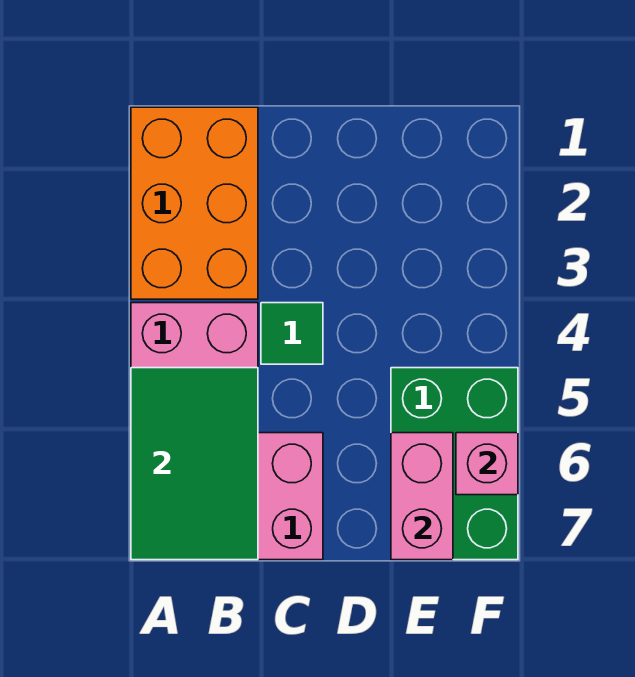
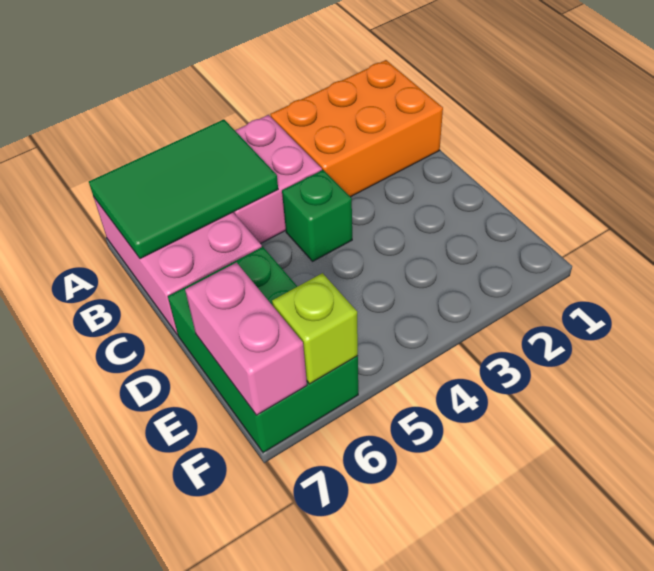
green tile C4 level 1 -> green brick C4 level 1
green brick E5:F7 level 1 -> green brick D6:F7 level 1
pink brick E6:E7 level 2 -> pink brick E7:F7 level 2
pink brick F6 level 2 -> lime brick F6 level 2

